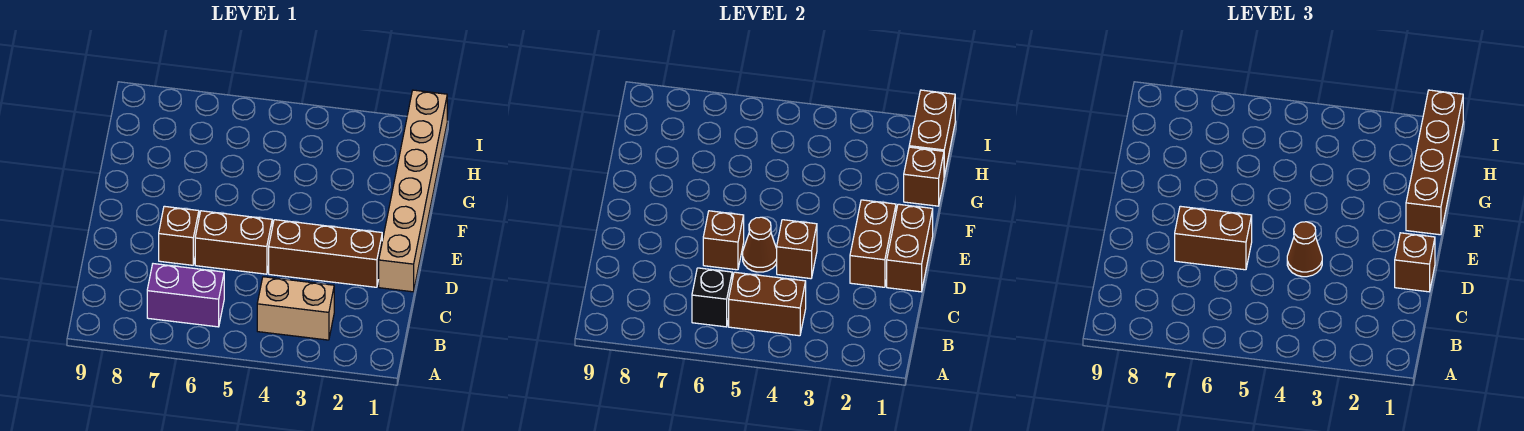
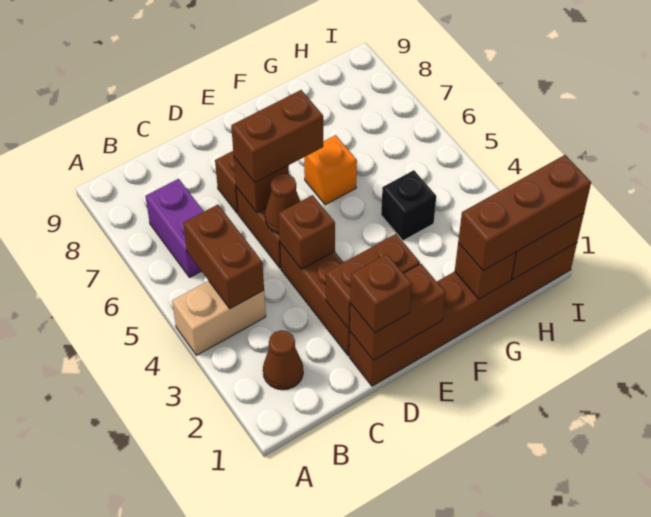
tan brick B3:B4 level 1 -> tan brick A4:B4 level 1
black brick B6 level 2 -> black brick G4 level 1
tan brick D1:I1 level 1 -> brown brick D1:I1 level 1
brown cone D4 level 3 -> brown cone B2 level 1
brown brick D6:D7 level 3 -> brown brick D6:E6 level 3
brown brick F1:I1 level 3 -> brown brick G1:I1 level 3
none -> orange brick F6 level 1

